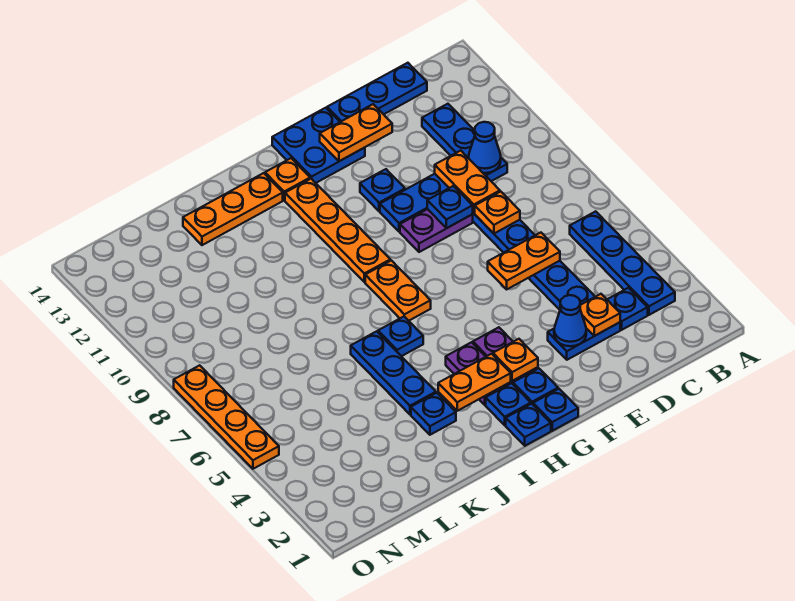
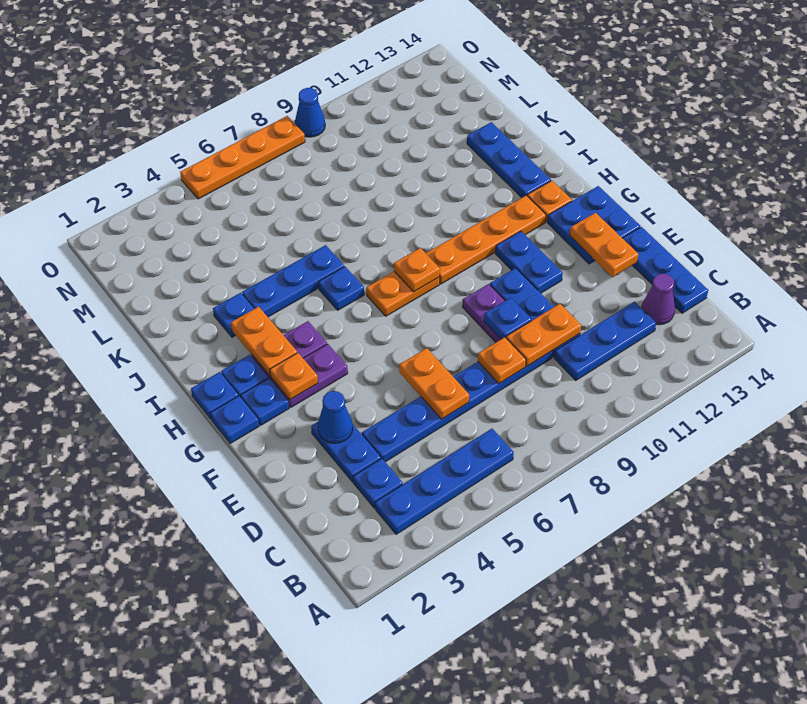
blue cone C10 level 2 -> blue cone O9 level 1
none -> purple cone C13 level 1
orange plate D3 level 2 -> orange plate H8 level 2
blue plate F11 level 1 -> blue plate F11:G11 level 1
orange plate I13:K13 level 1 -> blue plate I13:K13 level 1

